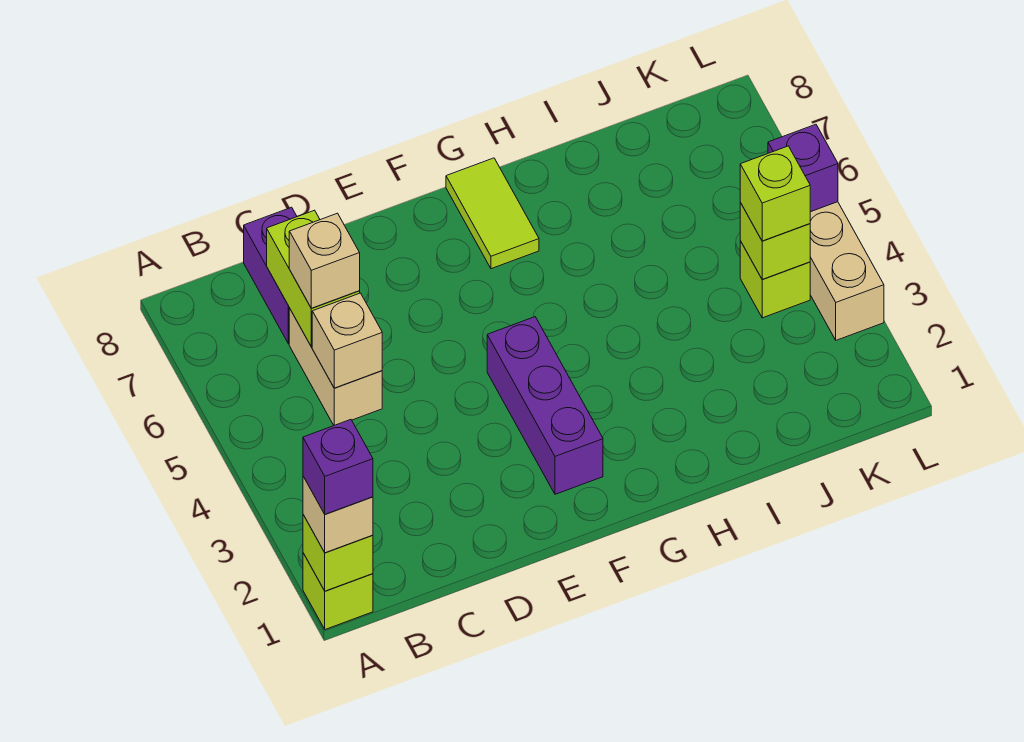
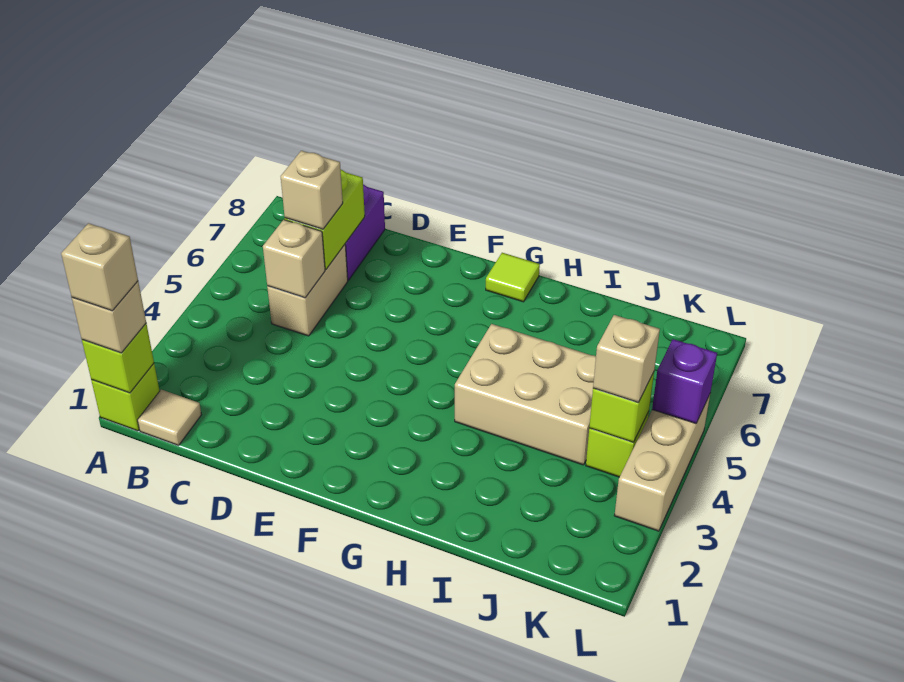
purple brick A1 level 4 -> tan brick A1 level 4
none -> tan tile B1 level 1
purple brick F2:F4 level 1 -> none
lime tile G7:G8 level 1 -> lime tile G8 level 1
none -> tan brick H4:J5 level 1
lime brick K4 level 3 -> tan brick K4 level 3

